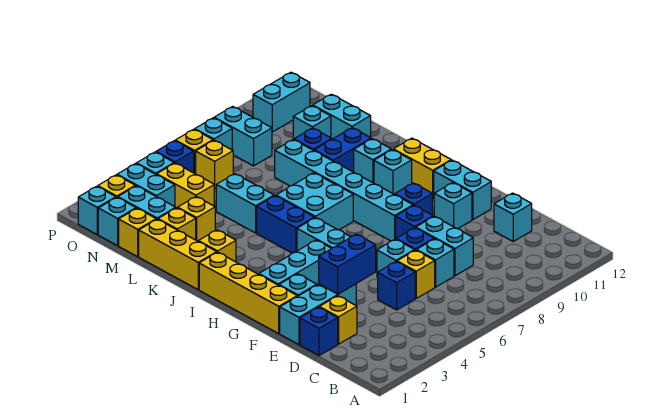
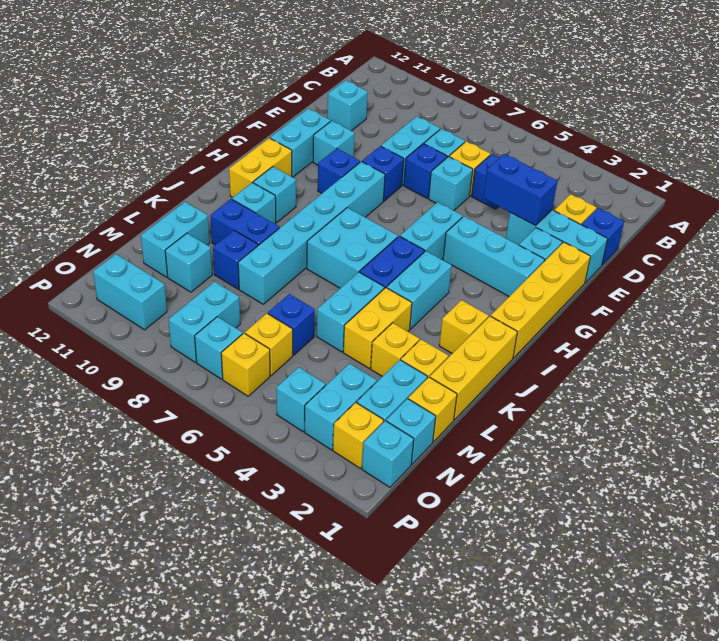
none -> cyan brick I4:J4 level 1
yellow brick M4:N4 level 1 -> yellow brick K4:L4 level 1
blue brick O5 level 1 -> blue brick M6 level 1

